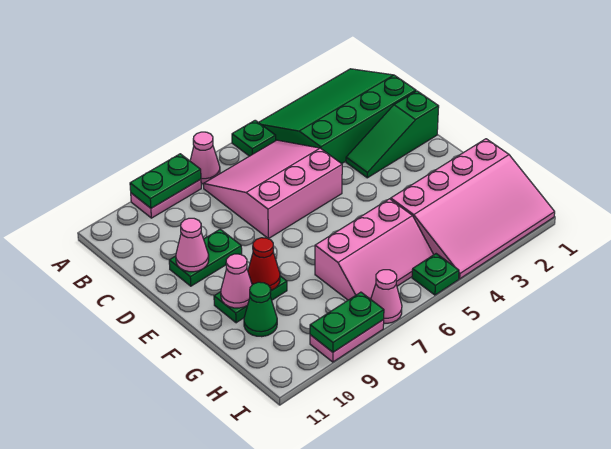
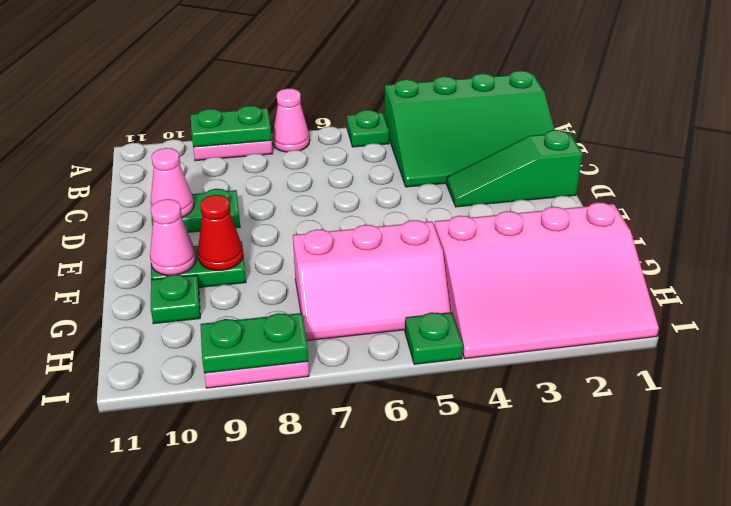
green slope A1:C4 level 1 top C -> green slope A1:C4 level 1 top A
pink slope B5:D7 level 1 top D -> none
green cone G10 level 1 -> green plate G10 level 1
pink cone I7 level 1 -> none

